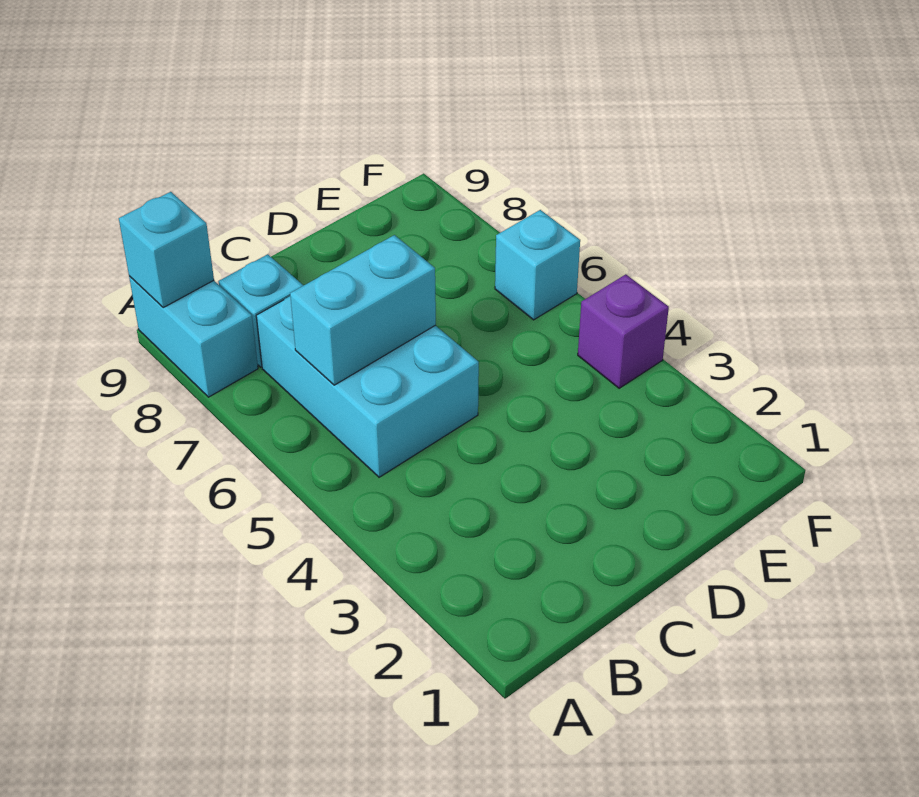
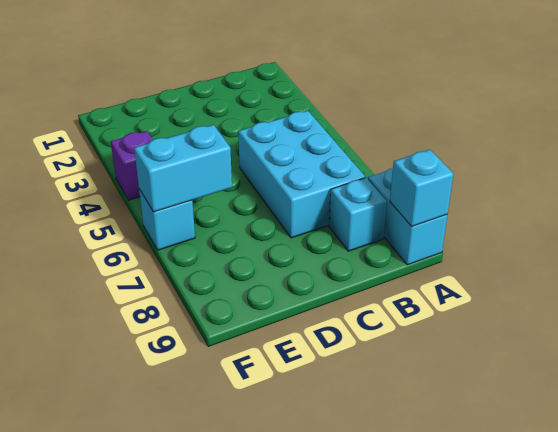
cyan brick B6:C6 level 2 -> cyan brick E6:F6 level 2

